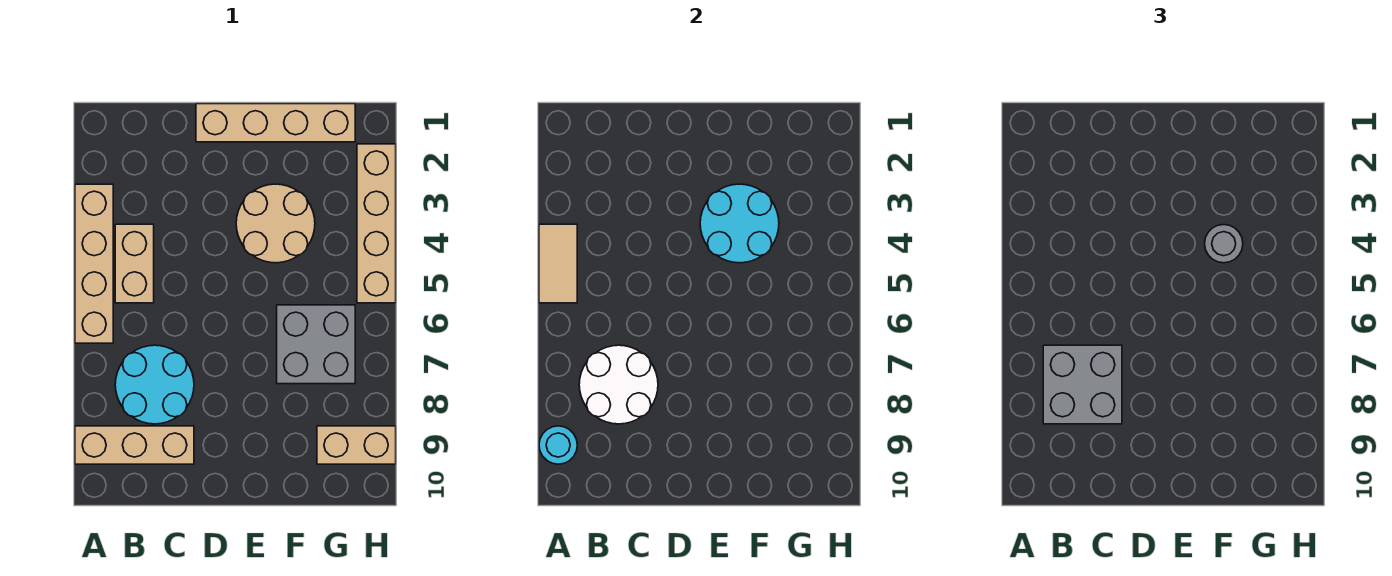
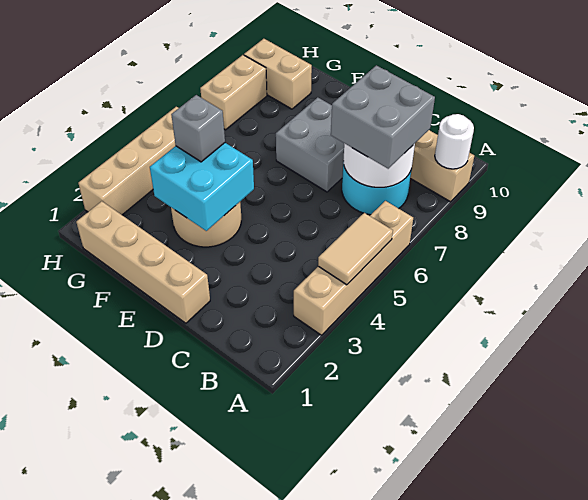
cyan round brick A9 level 2 -> white round brick A9 level 2
tan brick B4:B5 level 1 -> tan brick H7:H8 level 1
cyan round brick E3:F4 level 2 -> cyan brick E3:F4 level 2
grey round brick F4 level 3 -> grey brick F4 level 3
grey brick F6:G7 level 1 -> grey brick D7:E8 level 1

